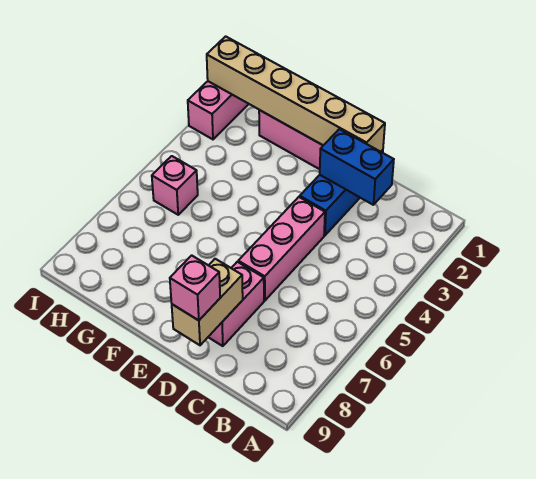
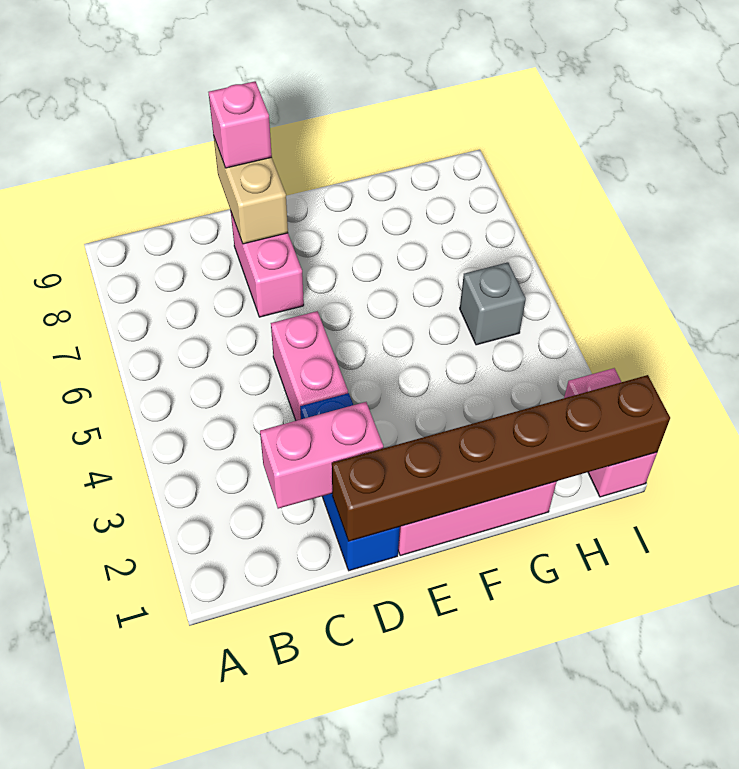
blue brick C2:D2 level 2 -> pink brick C2:D2 level 2
tan brick D1:I1 level 2 -> brown brick D1:I1 level 2
pink brick D4:D6 level 1 -> pink brick D4:D5 level 1
pink brick H5 level 1 -> grey brick H5 level 1

